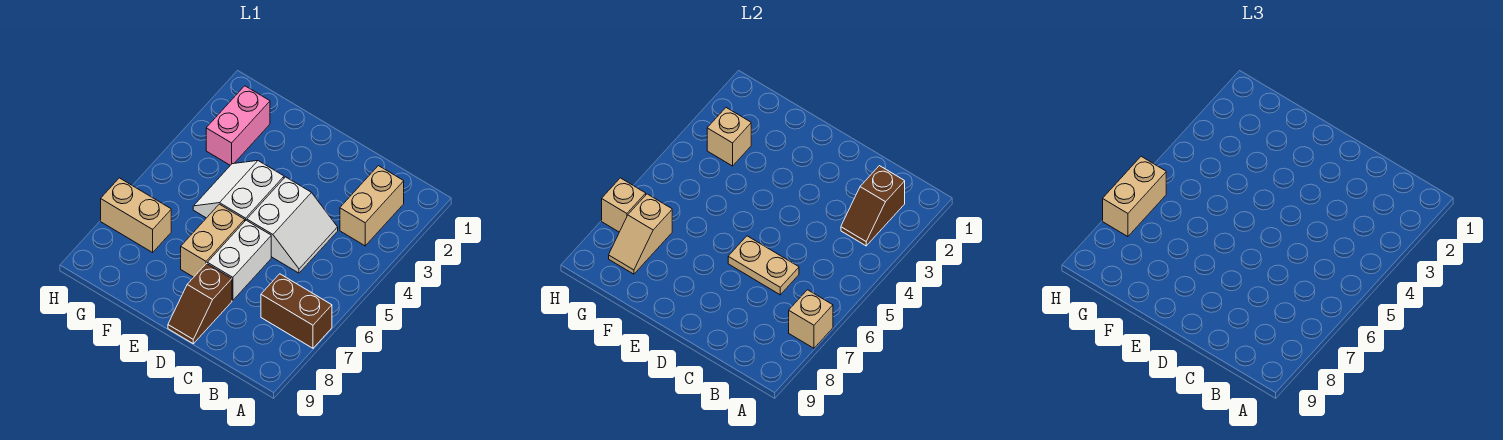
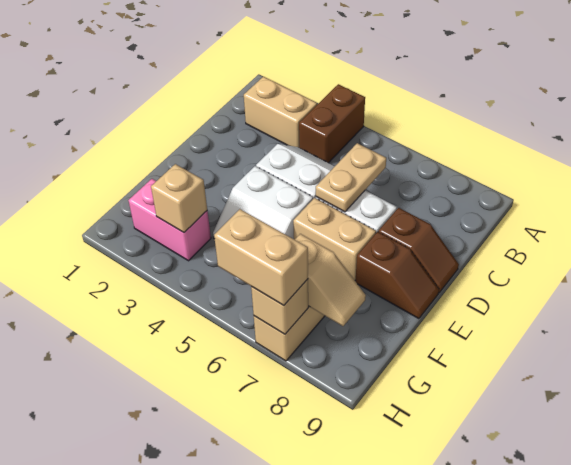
brown brick A7:B7 level 1 -> brown brick A4:B4 level 1
tan brick A7 level 2 -> none
brown slope B2:B3 level 2 top 2 -> brown slope E8:E9 level 1 top 8

